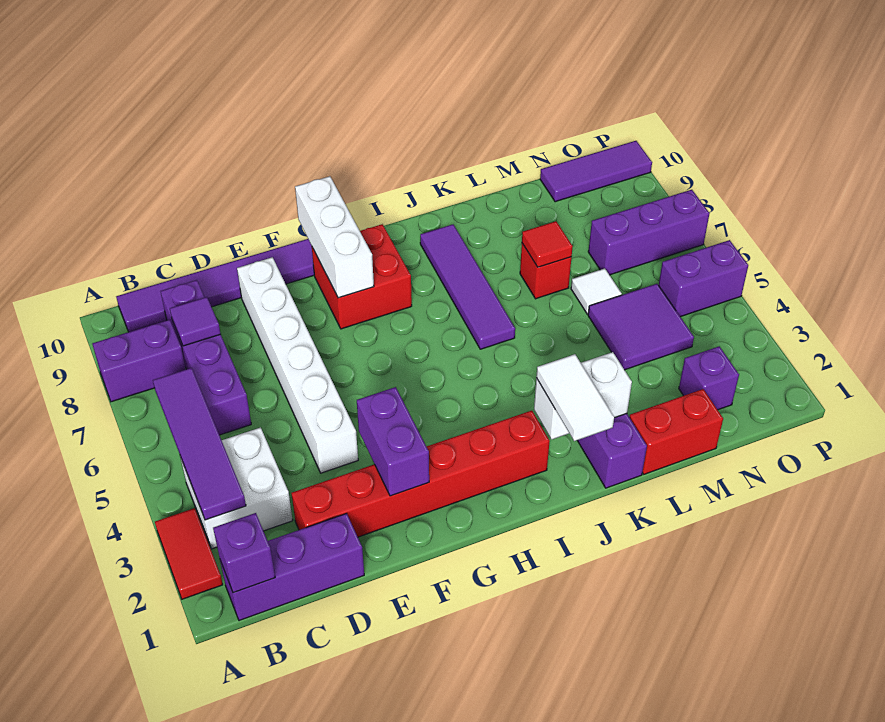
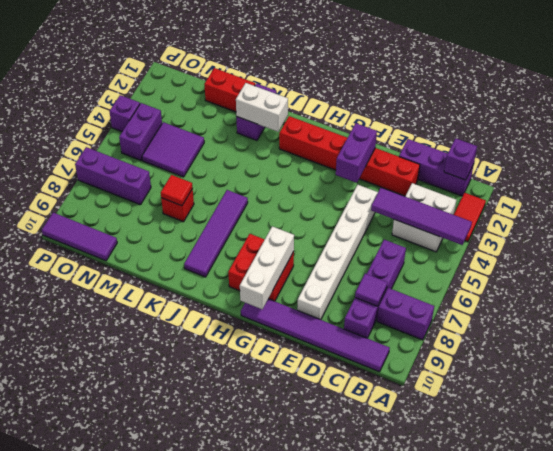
purple tile B3:B6 level 2 -> purple tile A4:D4 level 2
white tile J1:J2 level 3 -> none
white tile M6 level 1 -> none
purple brick N2 level 1 -> purple brick P4 level 1
purple brick O5:P5 level 1 -> purple brick O4:O5 level 1

